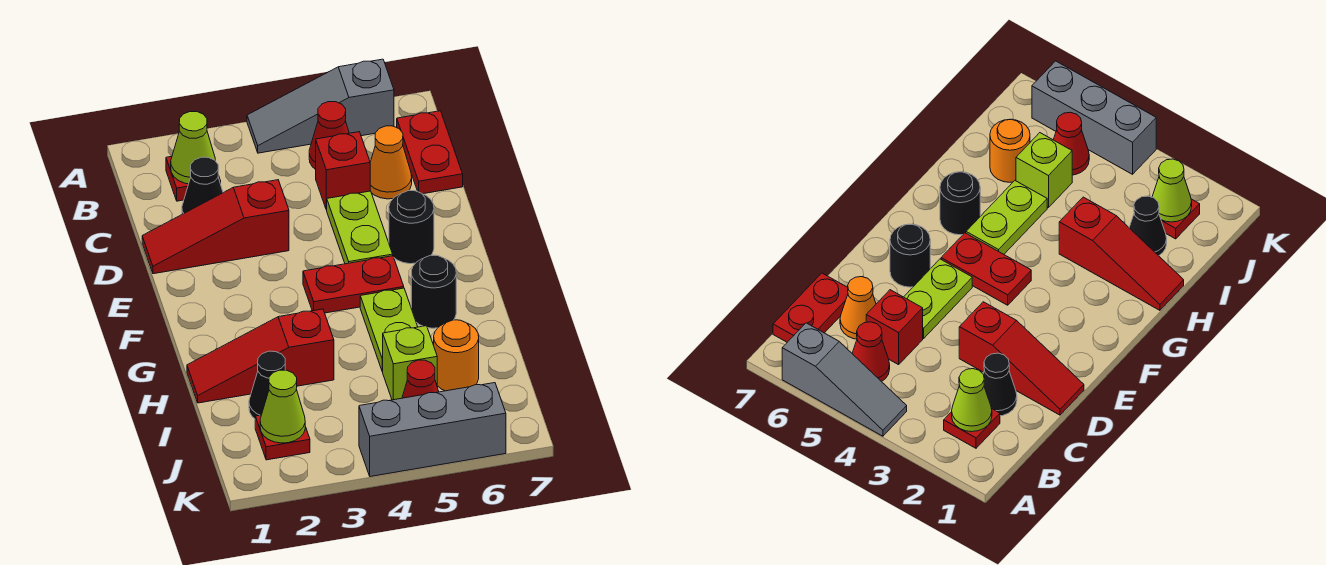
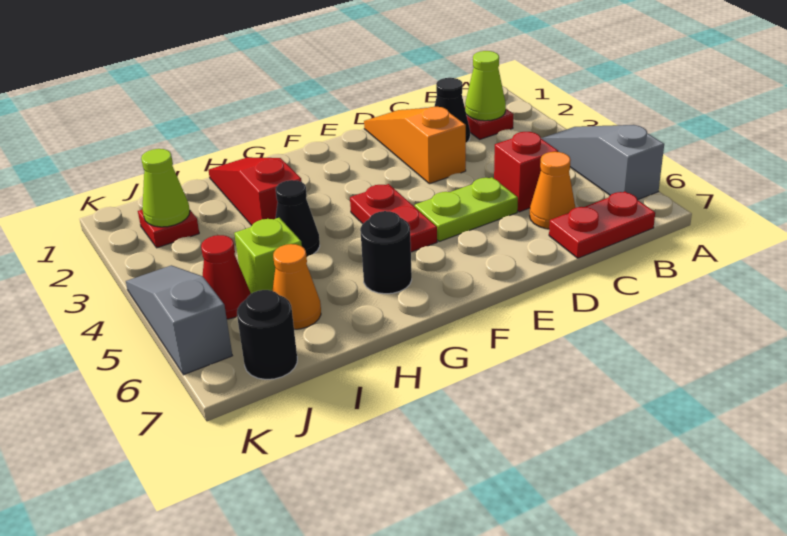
red cone B5 level 1 -> none
red slope D1:D3 level 1 top 3 -> orange slope D1:D3 level 1 top 3
black round brick E6 level 1 -> black round brick J7 level 1
lime plate G5:H5 level 1 -> none
black cone I2 level 1 -> black cone H4 level 1
orange round brick I6 level 1 -> orange cone I6 level 1
grey brick K4:K6 level 1 -> grey slope K4:K6 level 1 top 6

